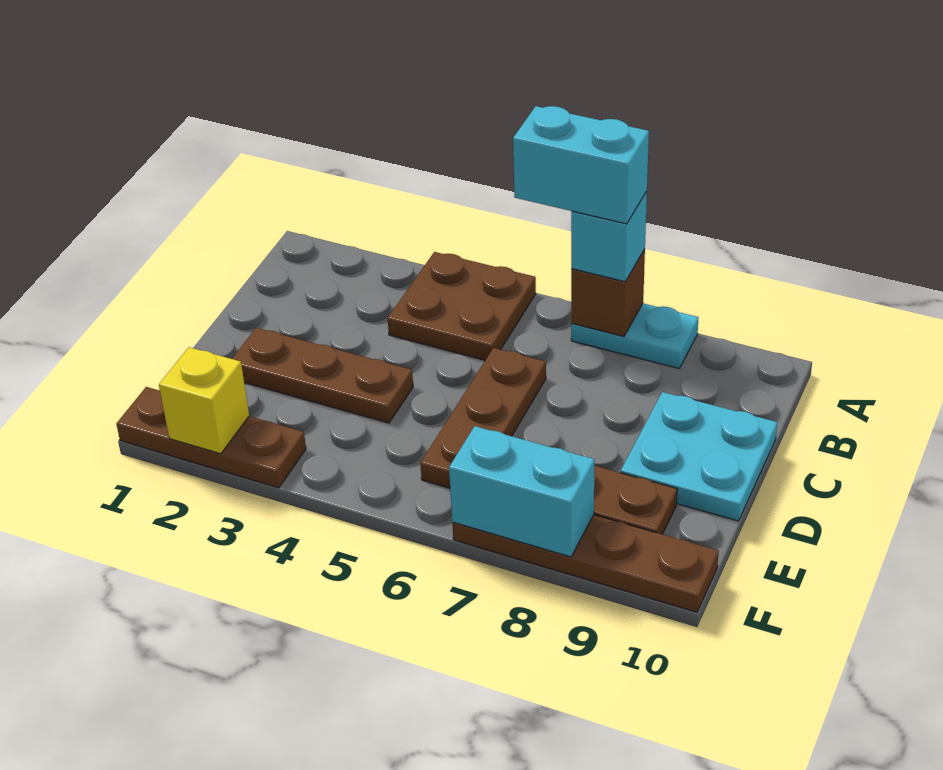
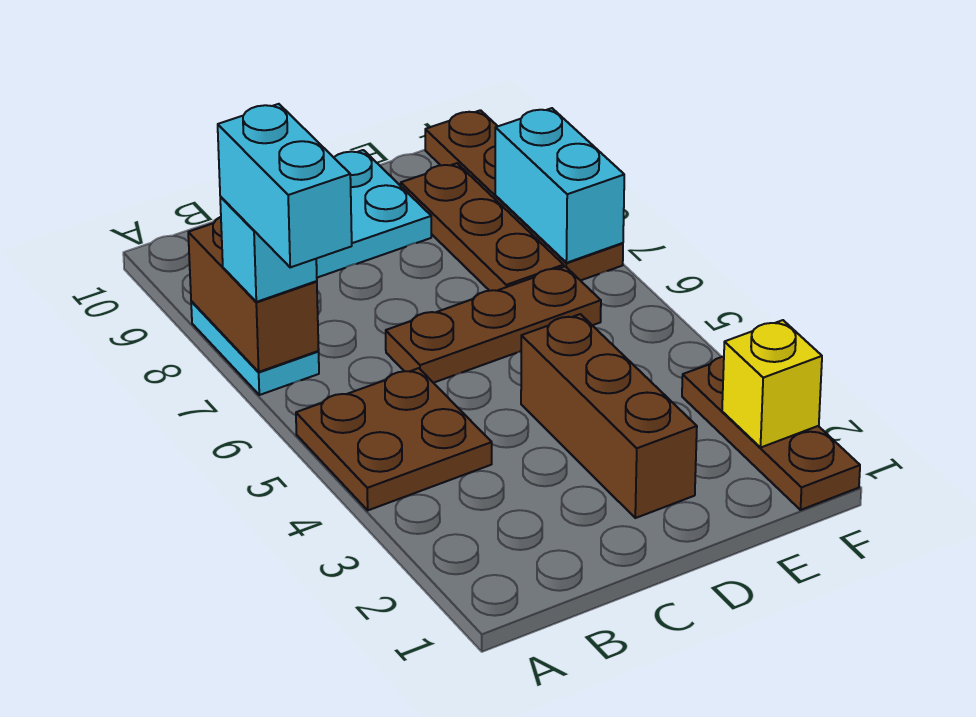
brown brick A7 level 2 -> brown brick A7:A8 level 2
brown plate D2:D4 level 1 -> brown brick D2:D4 level 1

